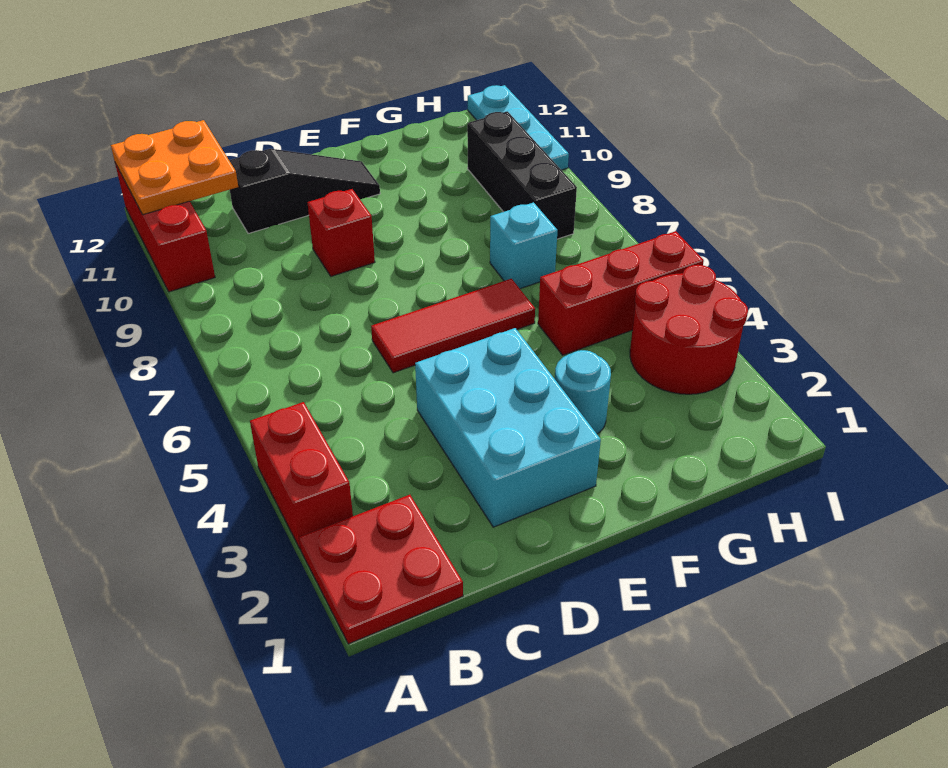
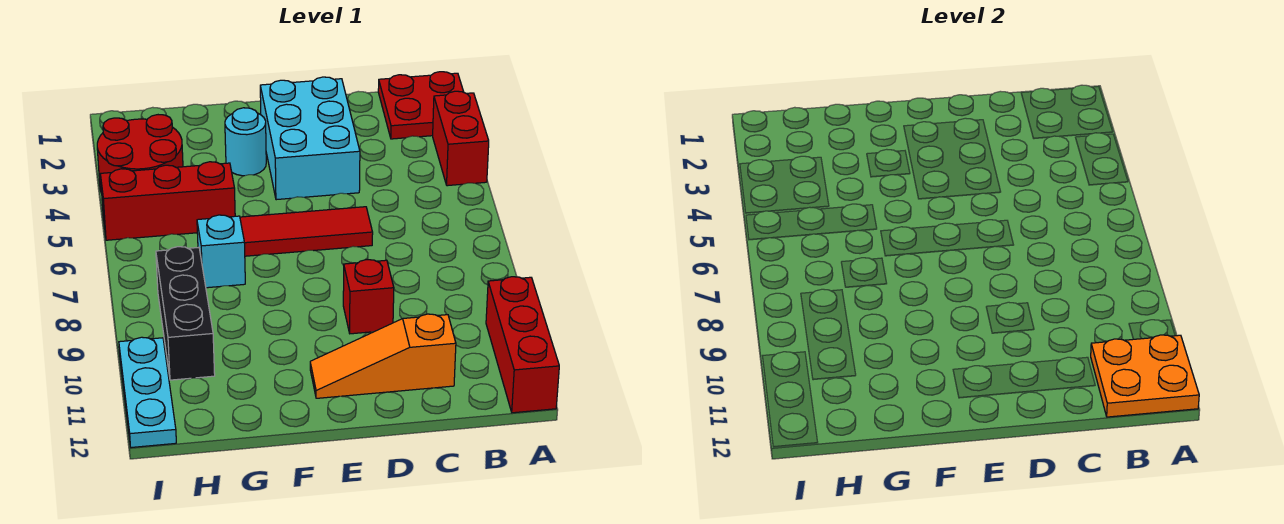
black slope C11:E11 level 1 top C -> orange slope C11:E11 level 1 top C

